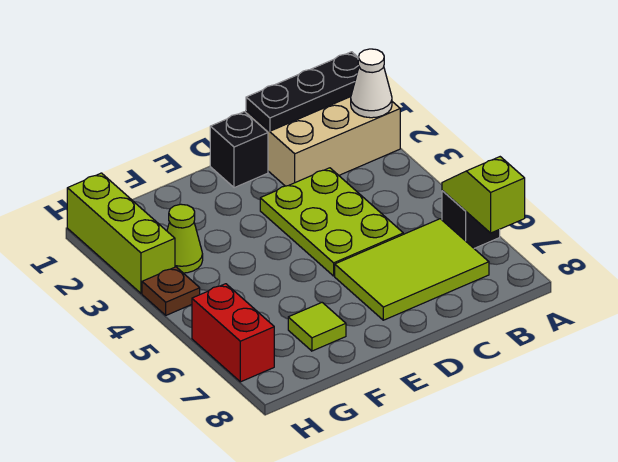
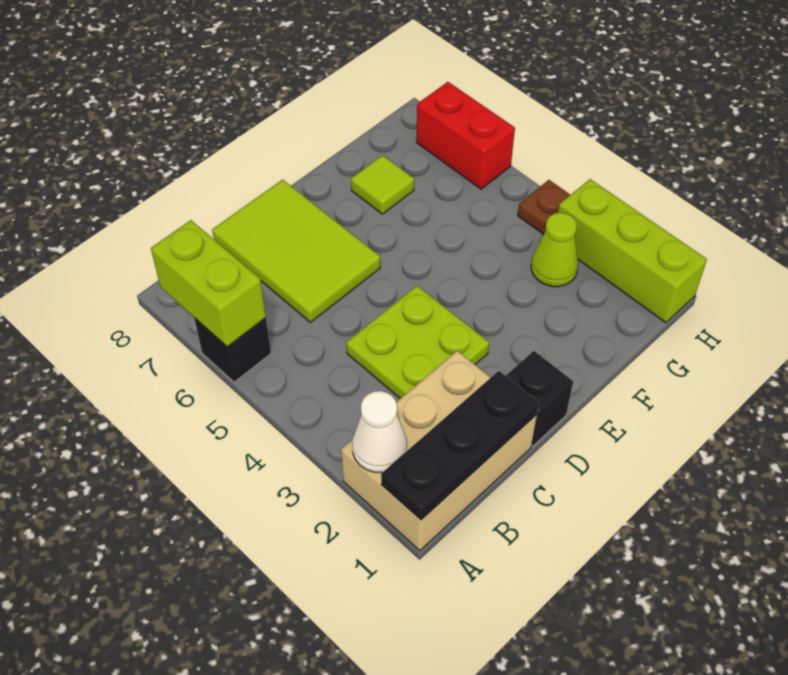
lime slope A6:A7 level 2 top 7 -> lime brick A6:A7 level 2
lime tile B6:D7 level 1 -> lime tile C6:D8 level 1
lime plate C3:D5 level 1 -> lime plate C3:D4 level 1

